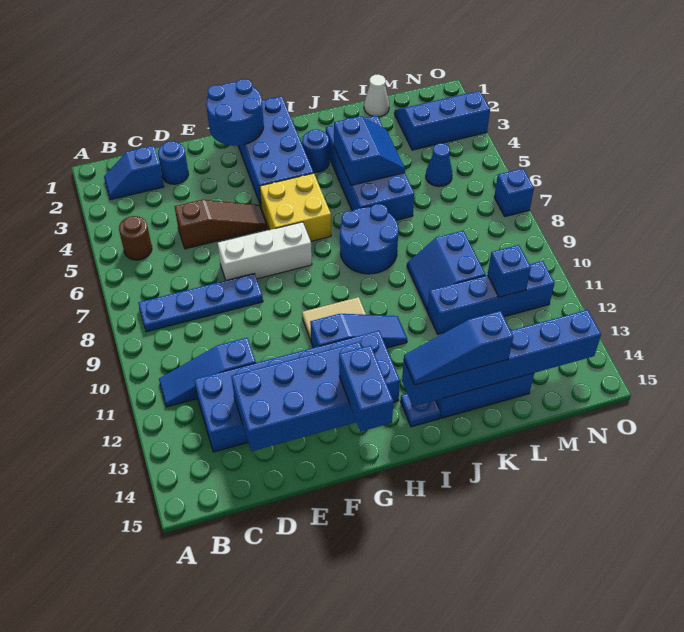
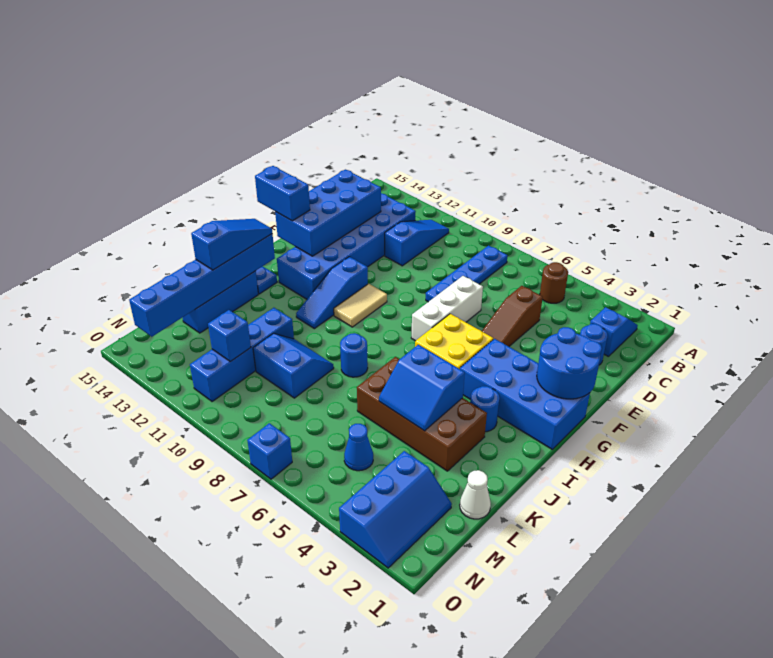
blue round brick I7:J8 level 1 -> blue round brick J8 level 1
blue brick J3:K6 level 1 -> brown brick J3:K6 level 1

